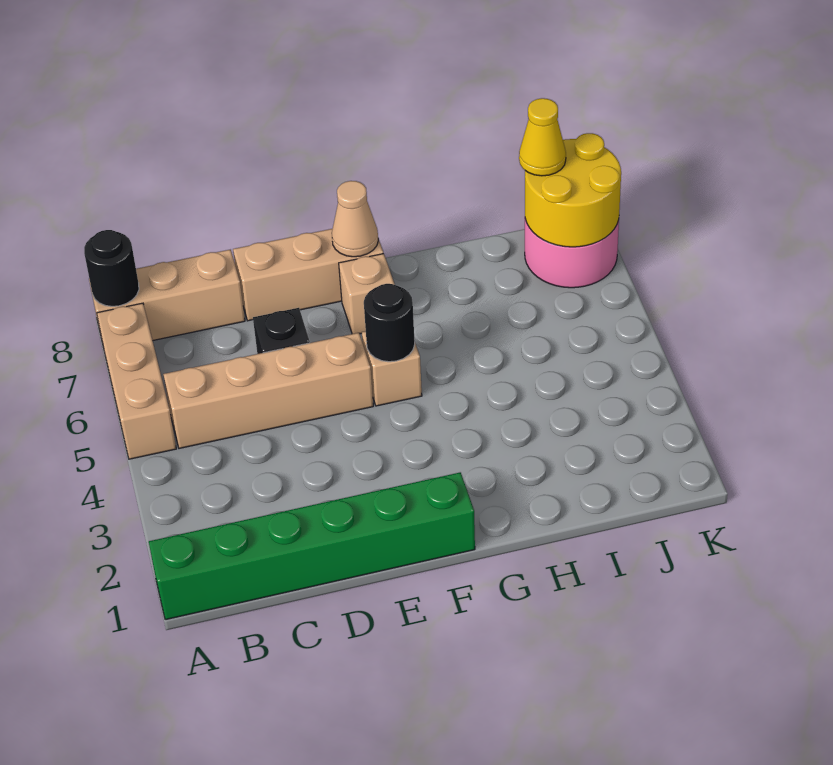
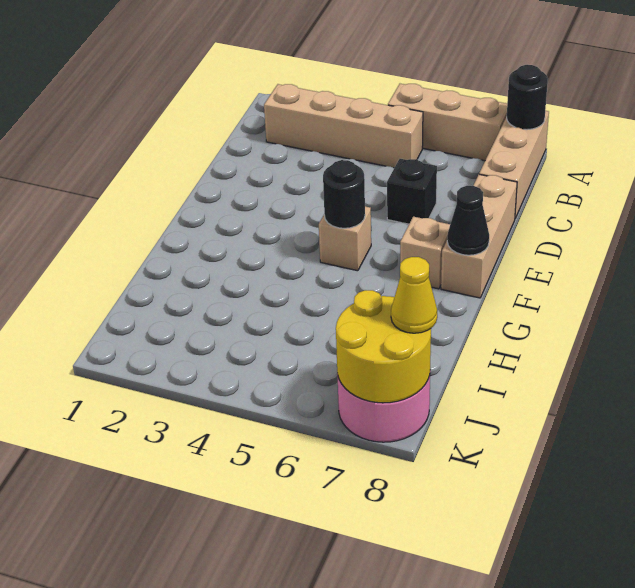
green brick A1:F1 level 1 -> none
tan brick B5:E5 level 1 -> tan brick B2:B5 level 1
tan cone F8 level 2 -> black cone F8 level 2

